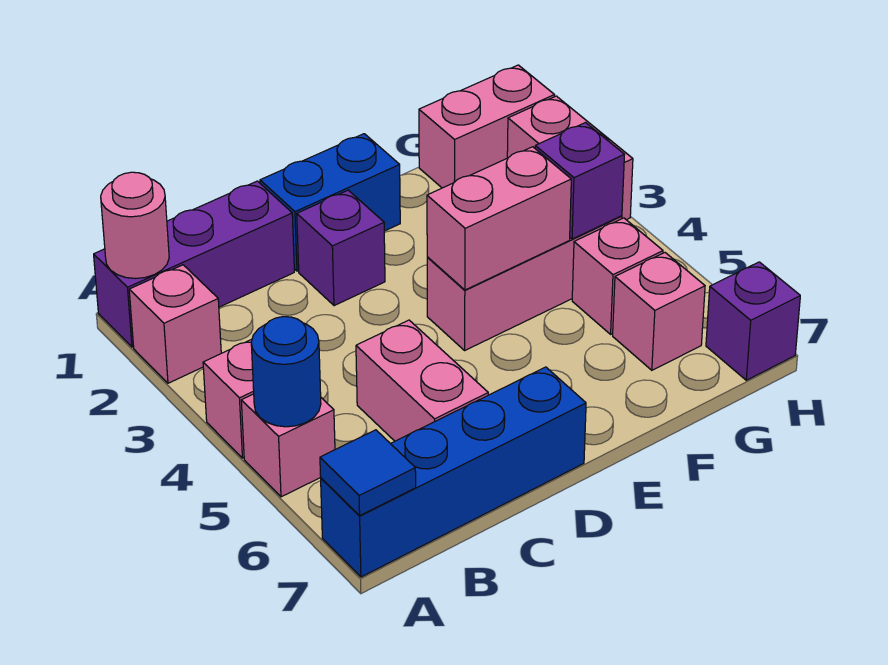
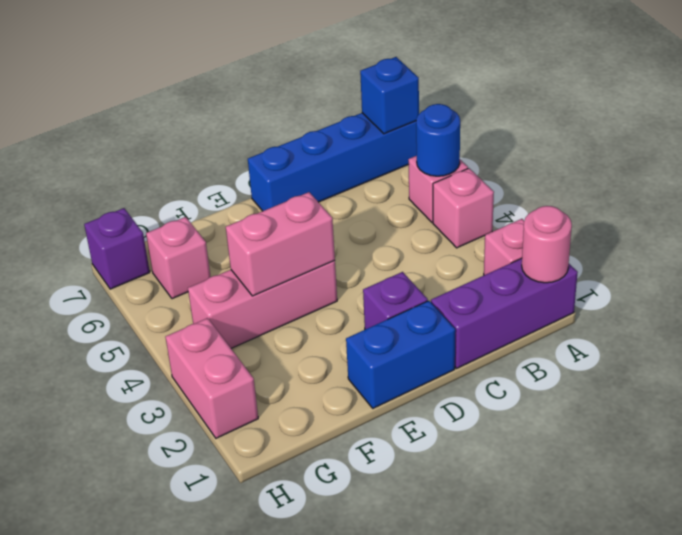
blue tile A7 level 2 -> blue brick A7 level 2
pink brick C5:C6 level 1 -> none
pink brick G1:H1 level 1 -> none
purple brick G4 level 2 -> none
pink brick G5 level 1 -> none

